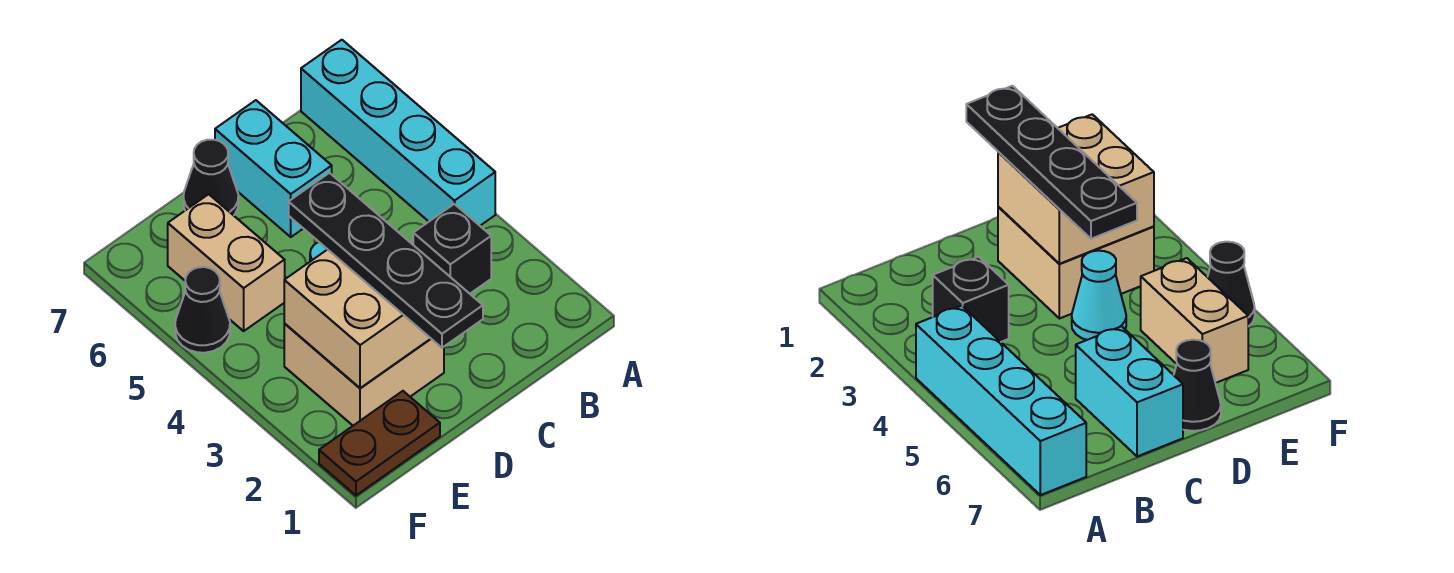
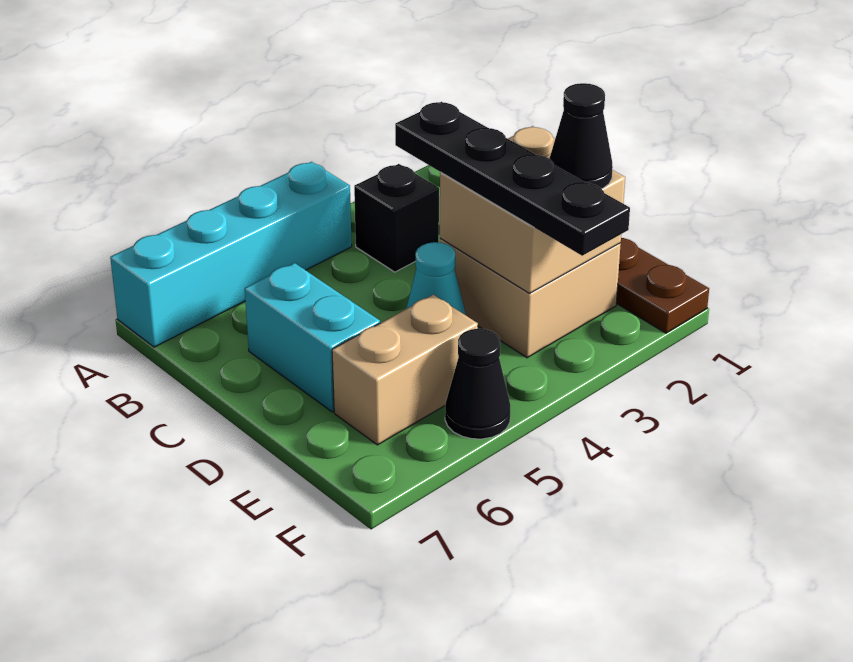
cyan brick C6:C7 level 1 -> cyan brick C6:D6 level 1
black plate D1:D4 level 3 -> black plate C3:F3 level 3
black cone D7 level 1 -> black cone E2 level 3

